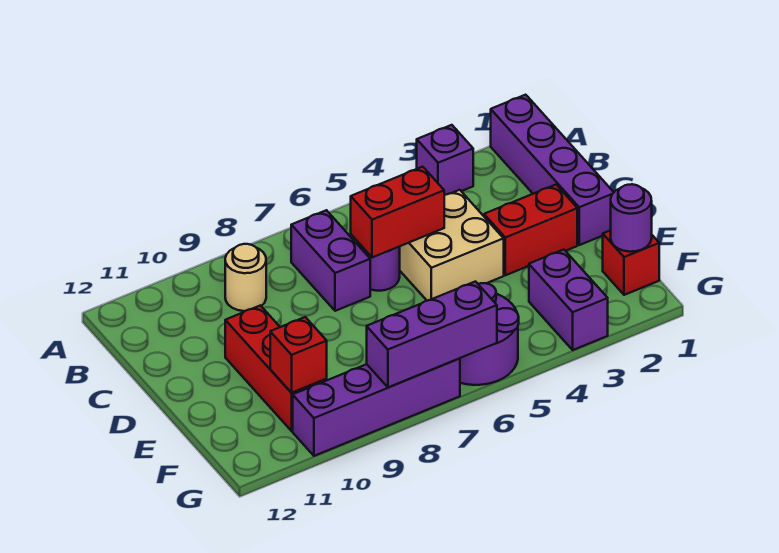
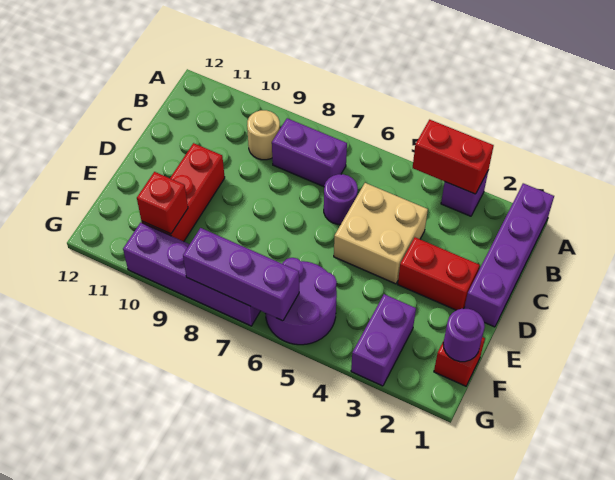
purple brick B7:C7 level 1 -> purple brick B7:B8 level 1
red brick C5:C6 level 2 -> red brick A3:A4 level 2

